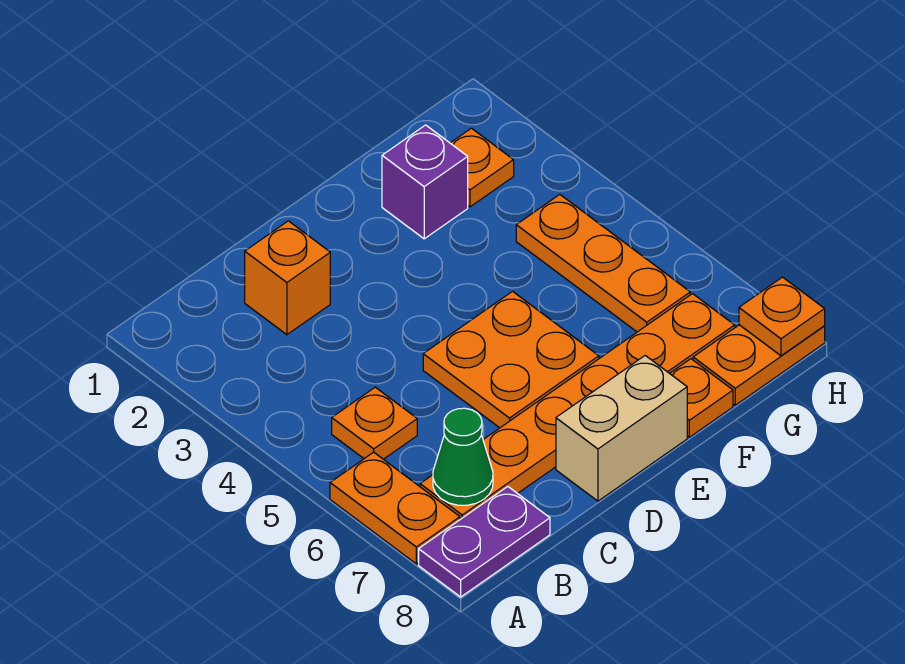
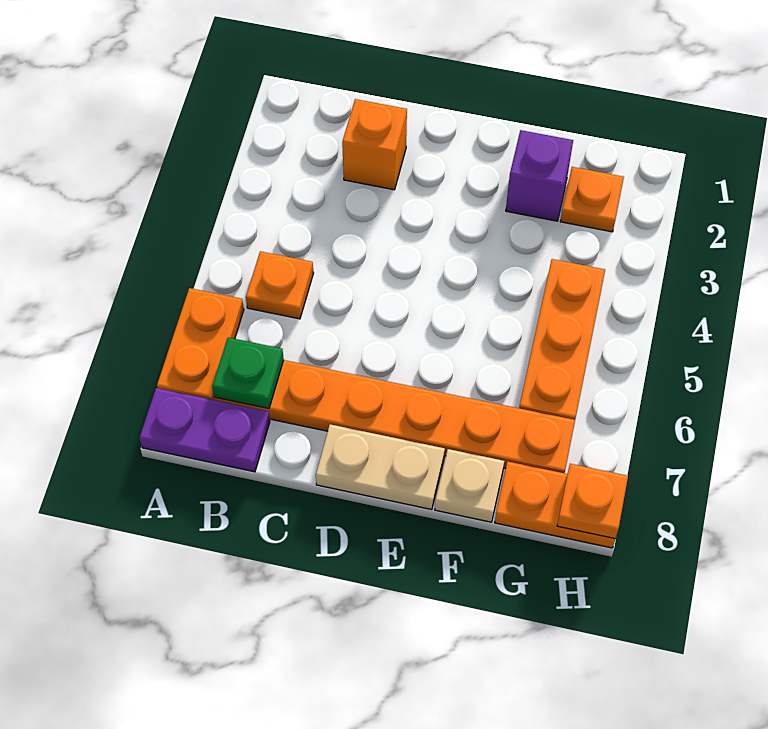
green cone B7 level 2 -> green plate B7 level 2
orange plate D5:E6 level 1 -> none
tan brick D8:E8 level 1 -> tan plate D8:E8 level 1
orange plate F8 level 1 -> tan plate F8 level 1

